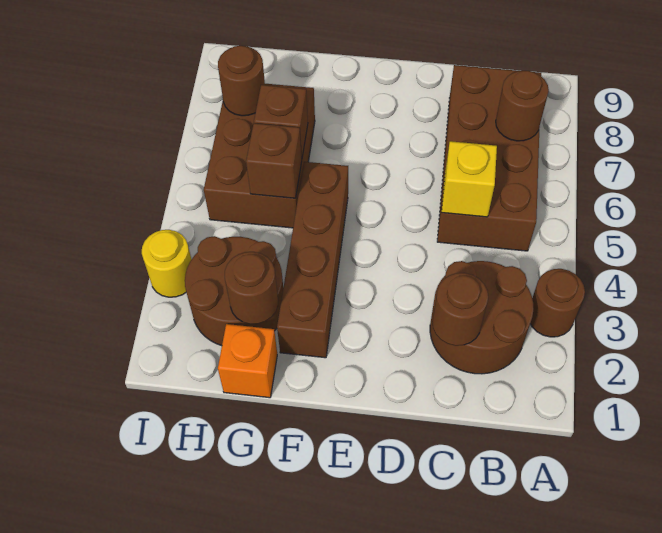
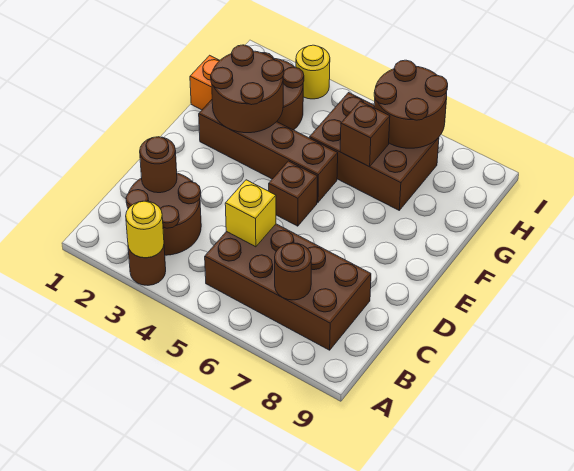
none -> yellow round brick A3 level 2
brown round brick G2 level 2 -> brown round brick F2:G3 level 2
brown brick G5 level 2 -> brown brick E5 level 1
brown round brick H7 level 2 -> brown round brick H6:I7 level 2

